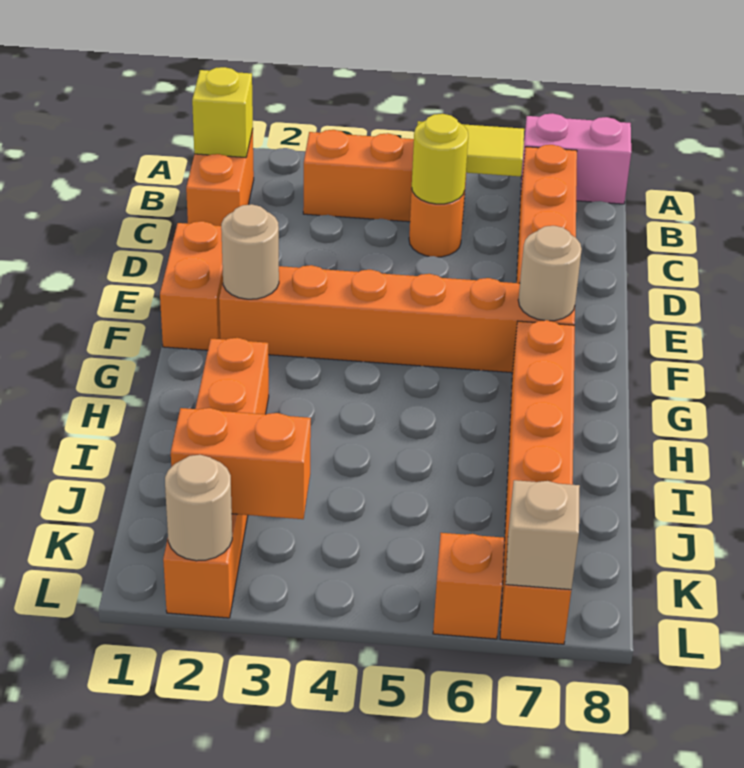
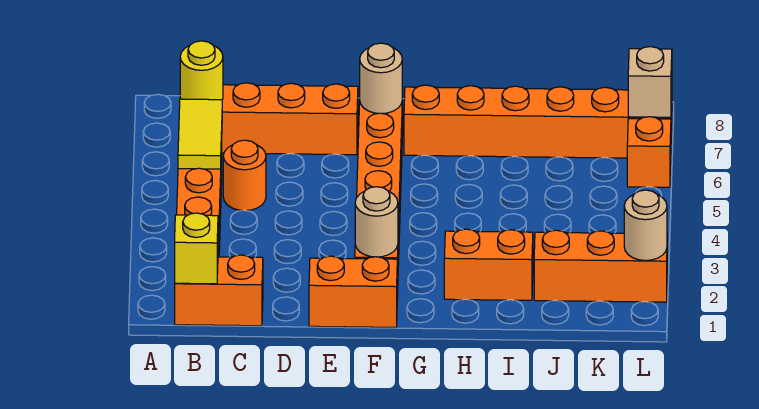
pink brick A7:A8 level 1 -> none
yellow round brick C5 level 2 -> yellow round brick B7 level 2
orange brick K2:K3 level 2 -> none

